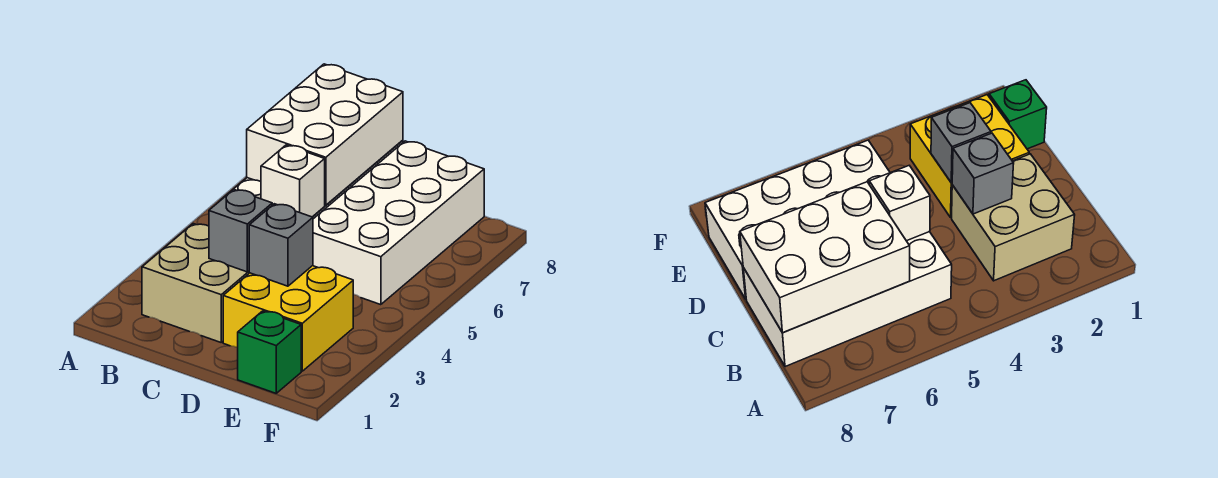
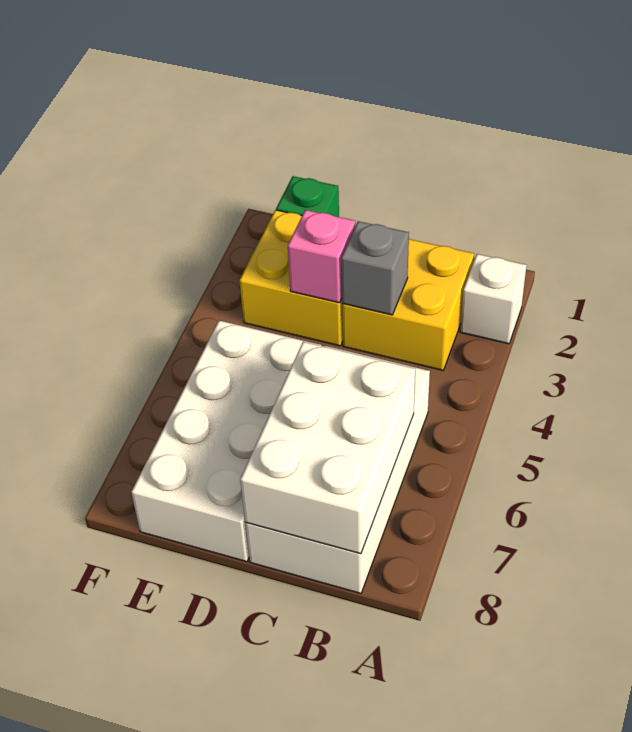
tan brick B2:C3 level 1 -> yellow brick B2:C3 level 1
white brick C5 level 2 -> white brick A2 level 1
grey brick D3 level 2 -> pink brick D3 level 2

